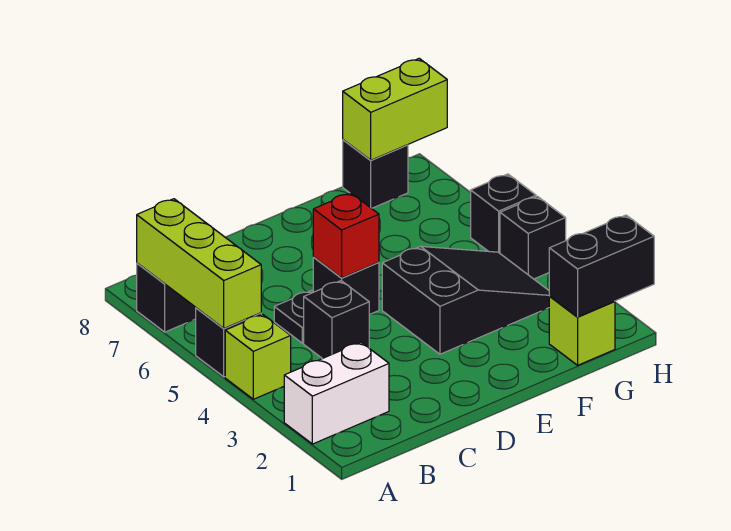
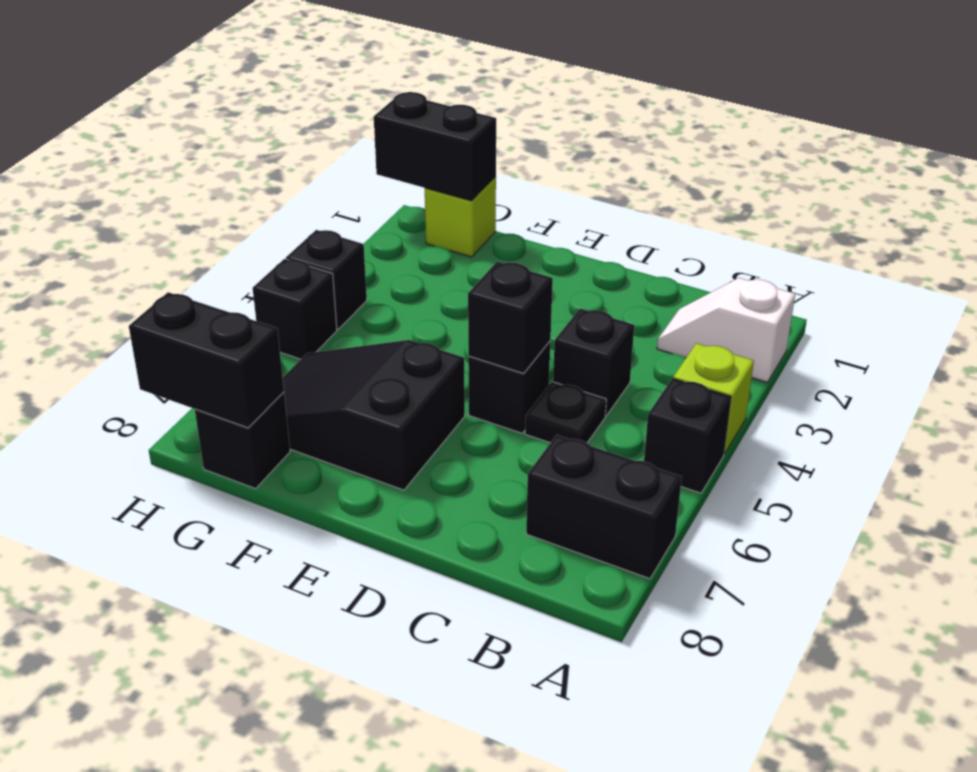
white brick A2:B2 level 1 -> white slope A2:B2 level 1 top A
lime brick A5:A7 level 2 -> none
red brick D5 level 2 -> black brick D5 level 2
black slope E3:G4 level 1 top E -> black slope E6:G7 level 1 top E
lime brick G8:H8 level 2 -> black brick G8:H8 level 2

